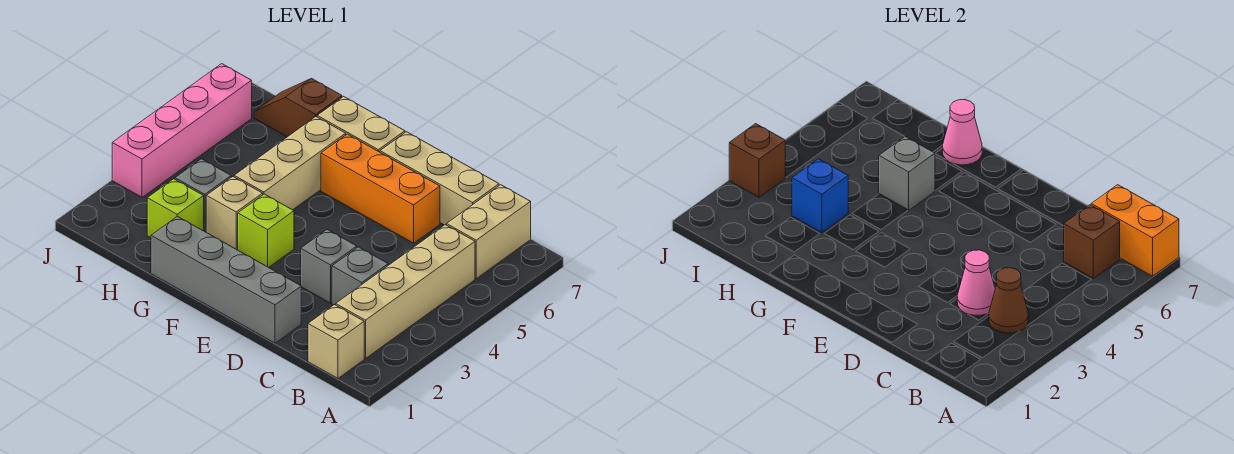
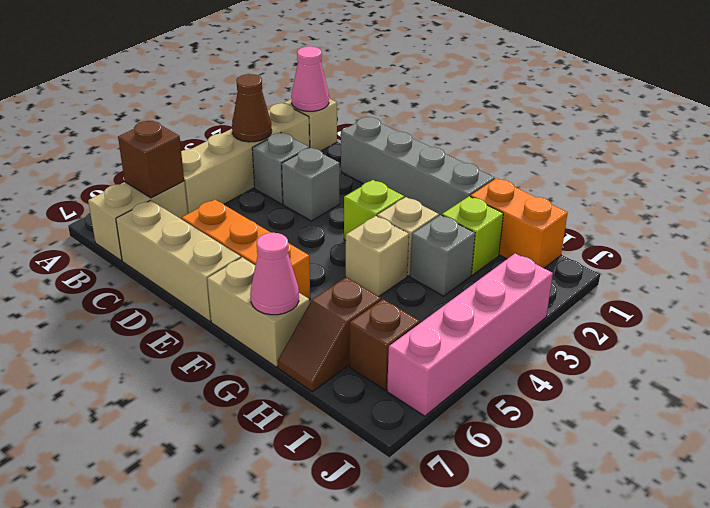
orange brick A7:B7 level 2 -> orange brick H1:I1 level 1
pink cone C3 level 2 -> pink cone B1 level 2
tan brick G4:G6 level 1 -> tan brick G4 level 1
grey brick G5 level 2 -> none
blue brick H3 level 2 -> none
brown slope H7:I7 level 1 top H -> brown slope H6:H7 level 1 top 6
brown brick J3 level 2 -> brown brick I6 level 1

